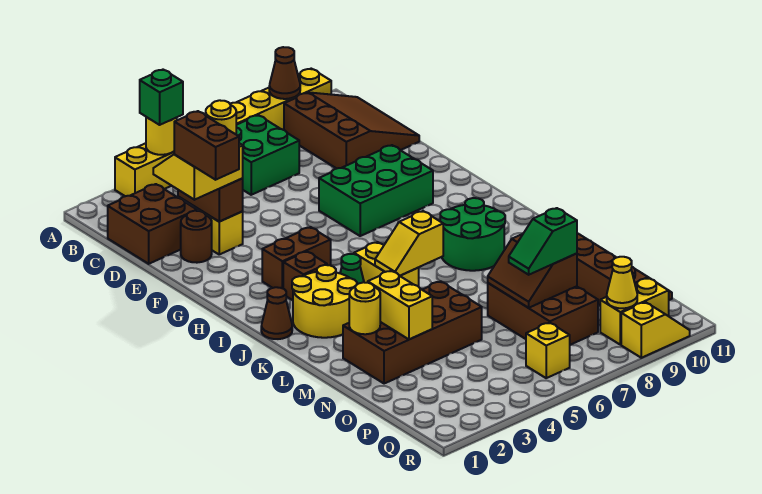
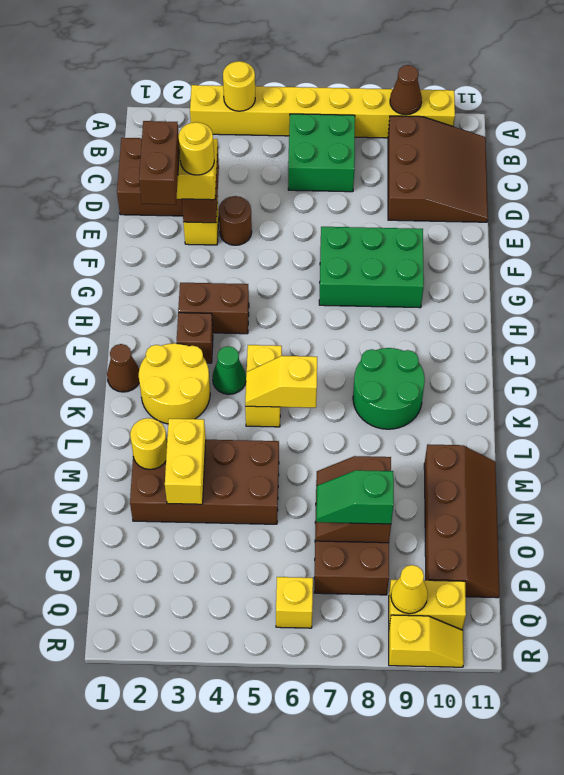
green brick A4 level 3 -> none
brown round brick E2 level 1 -> brown round brick E4 level 1

